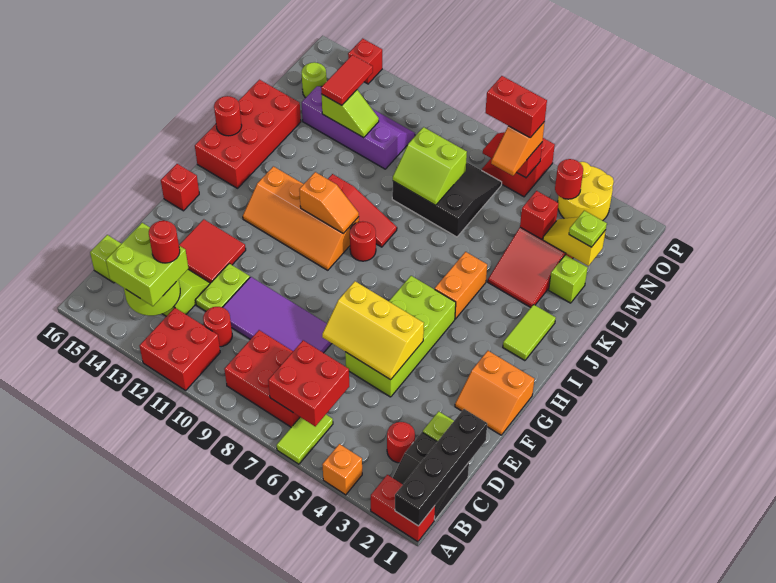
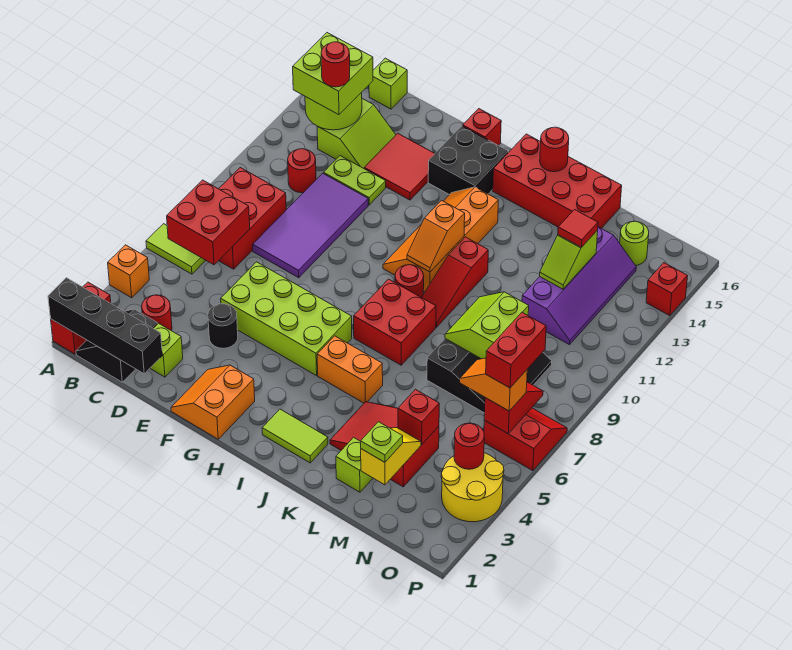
red brick A11:B12 level 1 -> red brick I7:J8 level 1
none -> black round brick E4 level 1
yellow slope E5:F7 level 2 top F -> none
none -> black brick G14:H15 level 1
red tile M13:N13 level 3 -> red tile M13 level 3

